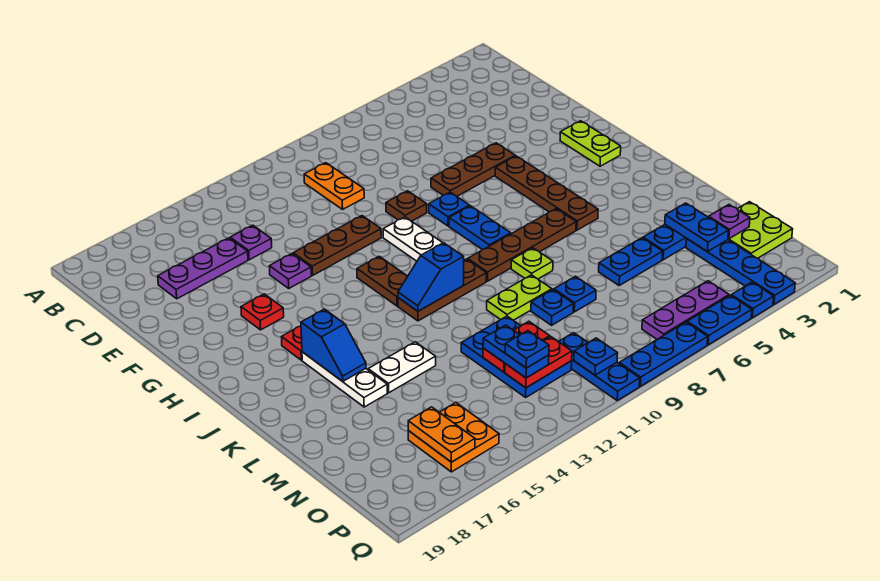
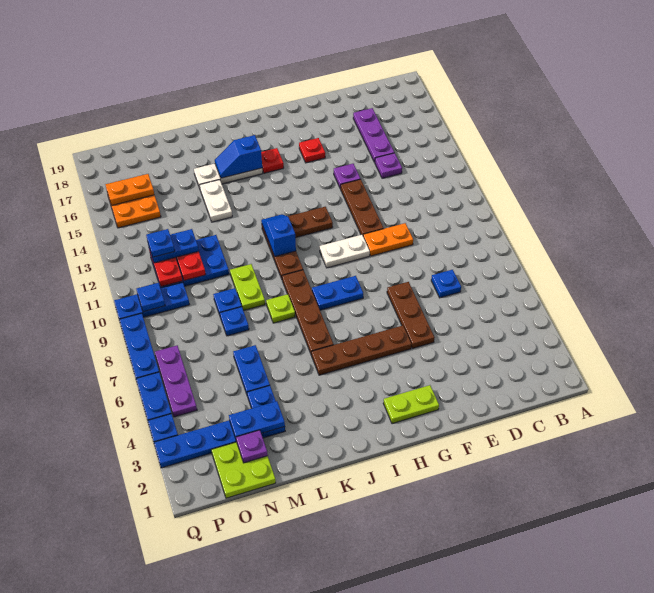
orange plate C10:D10 level 1 -> orange plate E10:F10 level 1
brown plate F9 level 1 -> none
blue plate G8 level 1 -> blue plate D7 level 1

